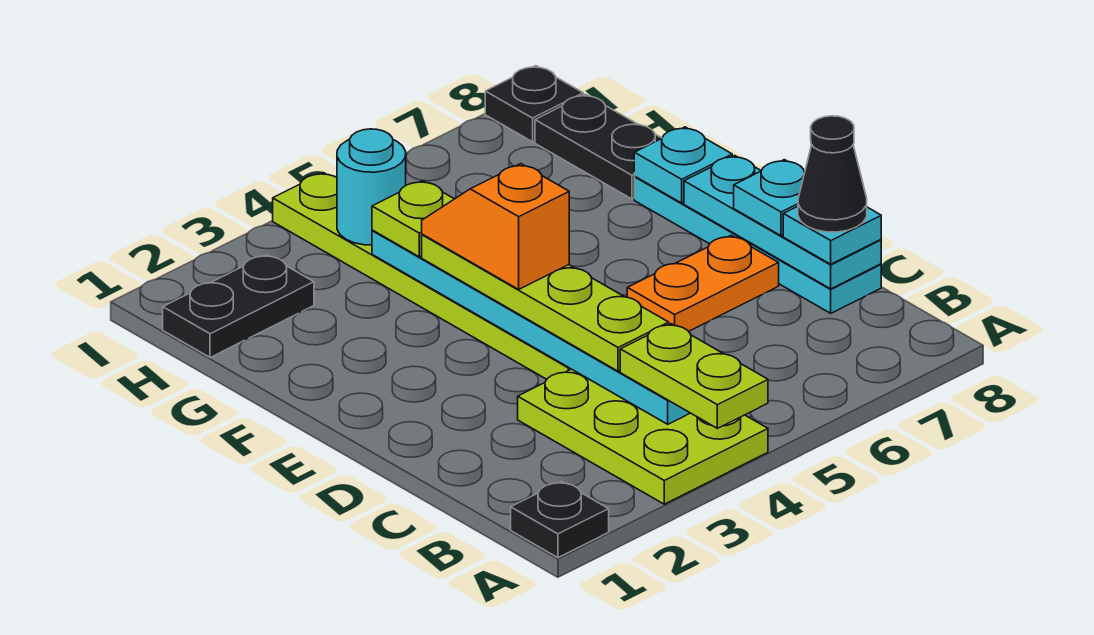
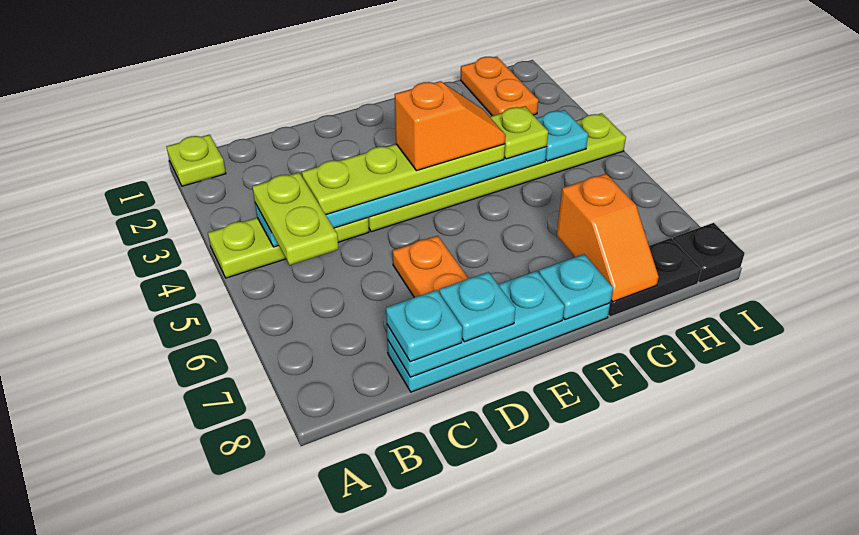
black plate A1 level 1 -> lime plate A1 level 1
lime plate A3:C4 level 1 -> lime plate A4:C4 level 1
lime plate A4:B4 level 3 -> lime plate B4:B5 level 3
black cone C8 level 4 -> none
none -> orange slope G7:G8 level 2 top 7
black plate H1:H2 level 1 -> orange plate H1:H2 level 1
cyan round brick H4 level 2 -> cyan plate H4 level 2

